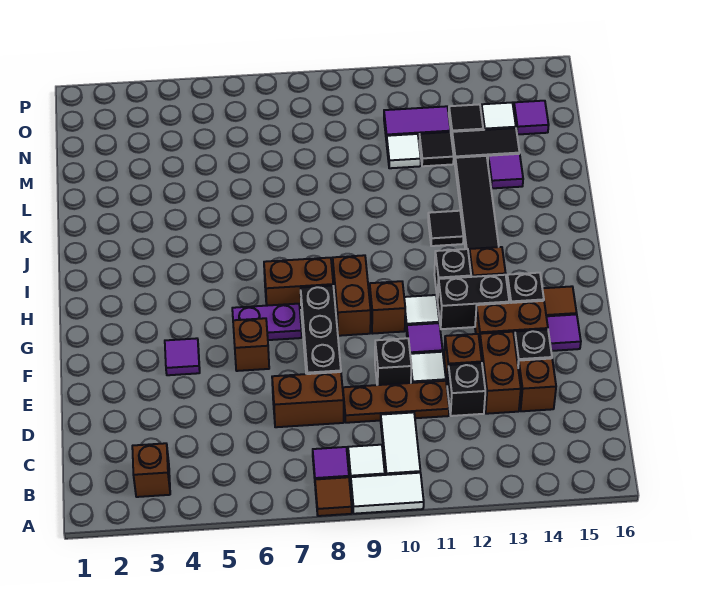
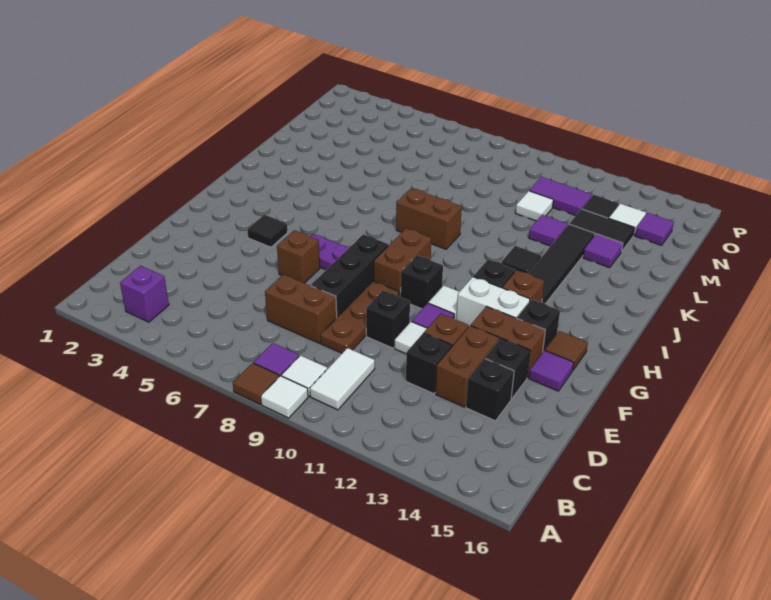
white tile A9:A10 level 1 -> white tile A9 level 1
brown brick B3 level 1 -> purple brick B3 level 1
brown plate D9:D11 level 1 -> brown plate D9:F9 level 1
brown brick D14 level 1 -> black brick D14 level 1
purple tile F4 level 1 -> purple tile L12 level 1
brown brick G10 level 1 -> black brick G10 level 1
black brick G12:G13 level 1 -> white brick G12:G13 level 1
brown brick H7:H8 level 1 -> brown brick J8:J9 level 1
black tile M12 level 1 -> black tile G4 level 1

